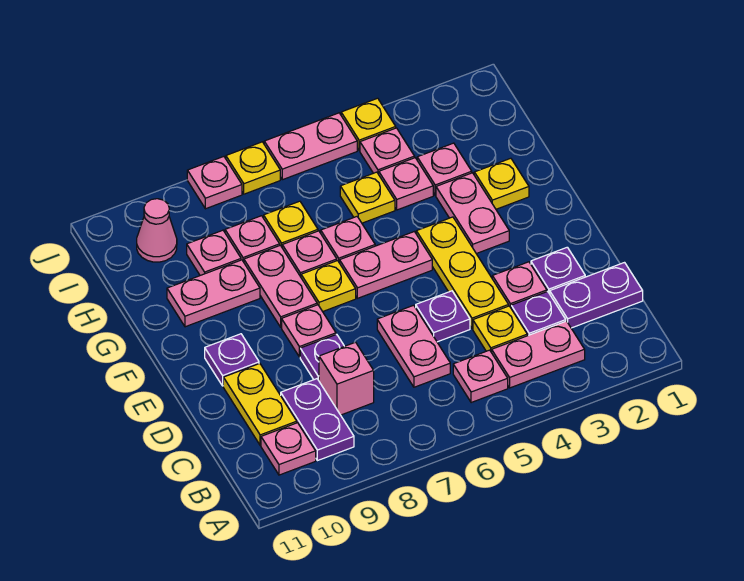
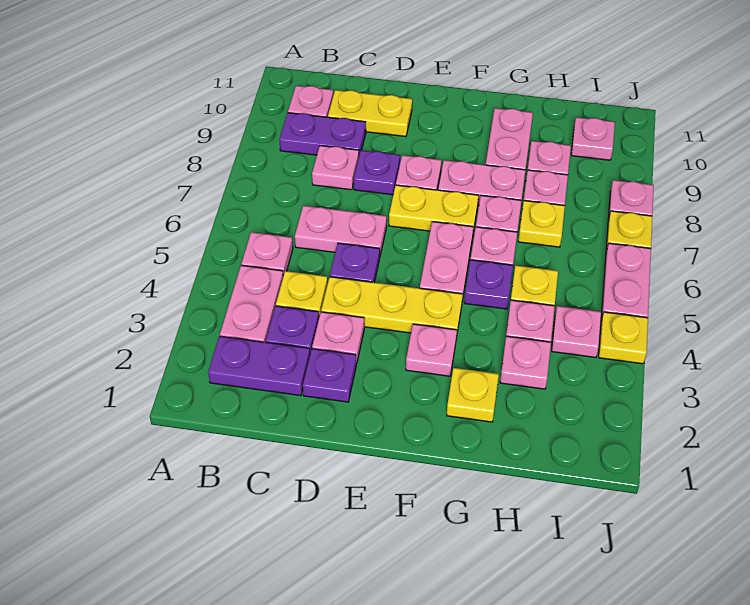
purple plate C1:C2 level 1 -> purple plate B2:C2 level 1
pink brick C8 level 1 -> pink plate C8 level 1
purple plate E10 level 1 -> purple plate G5 level 1
pink plate F3:G3 level 1 -> pink plate F3 level 1
yellow plate F7 level 1 -> yellow plate E7:F7 level 1
pink cone I10 level 1 -> pink plate I10 level 1

